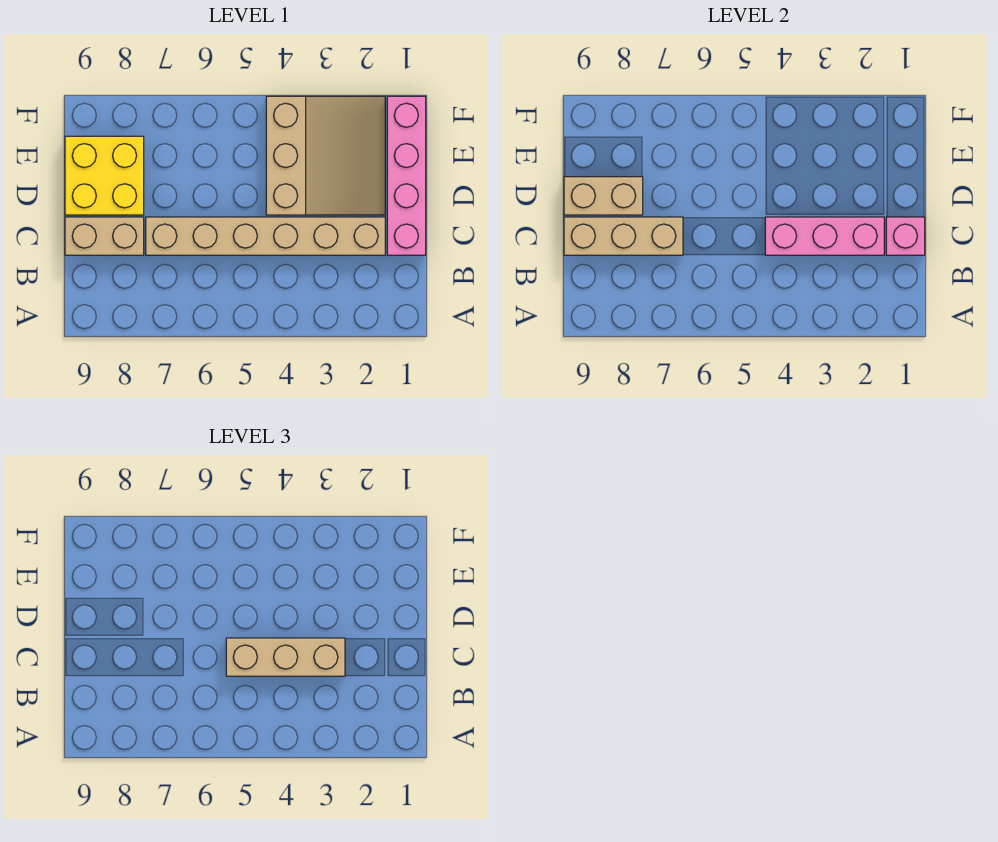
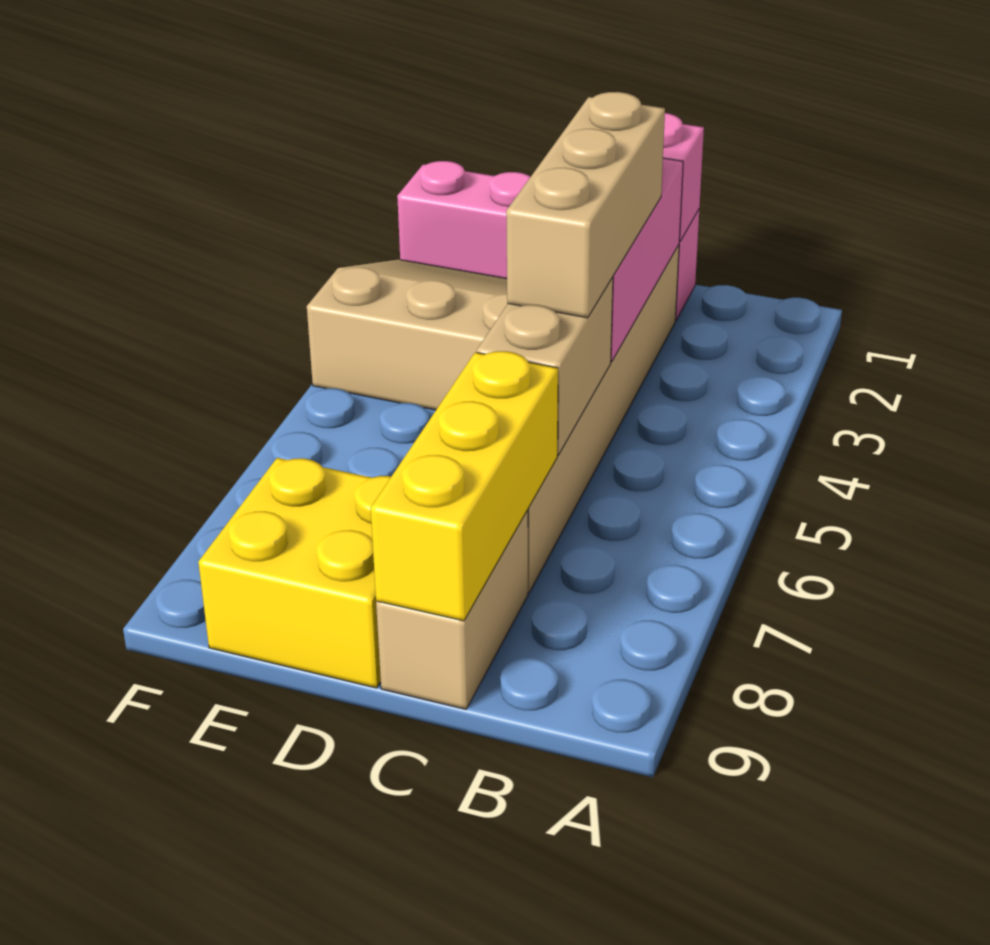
tan brick C7:C9 level 2 -> yellow brick C7:C9 level 2
tan brick D8:D9 level 2 -> tan brick C5:C6 level 2

